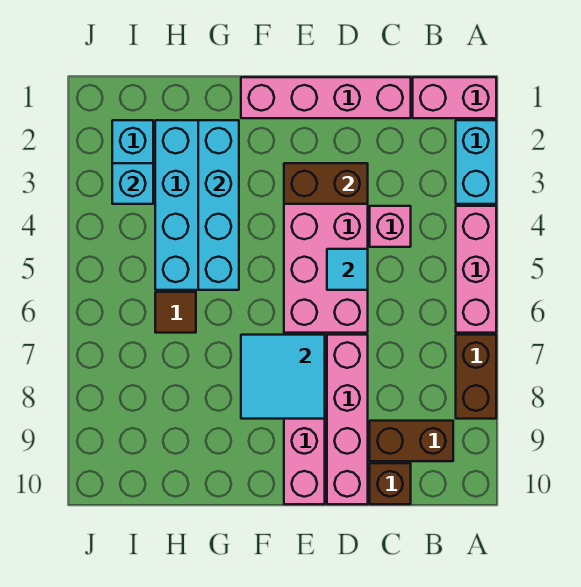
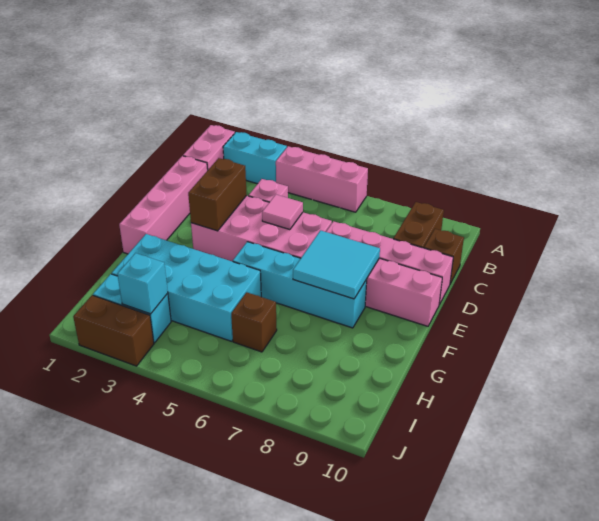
brown brick A7:A8 level 1 -> brown brick J2:J3 level 1
cyan tile D5 level 2 -> pink tile D5 level 2
cyan brick G2:G5 level 2 -> cyan brick F5:F8 level 1
brown tile H6 level 1 -> brown brick H6 level 1

